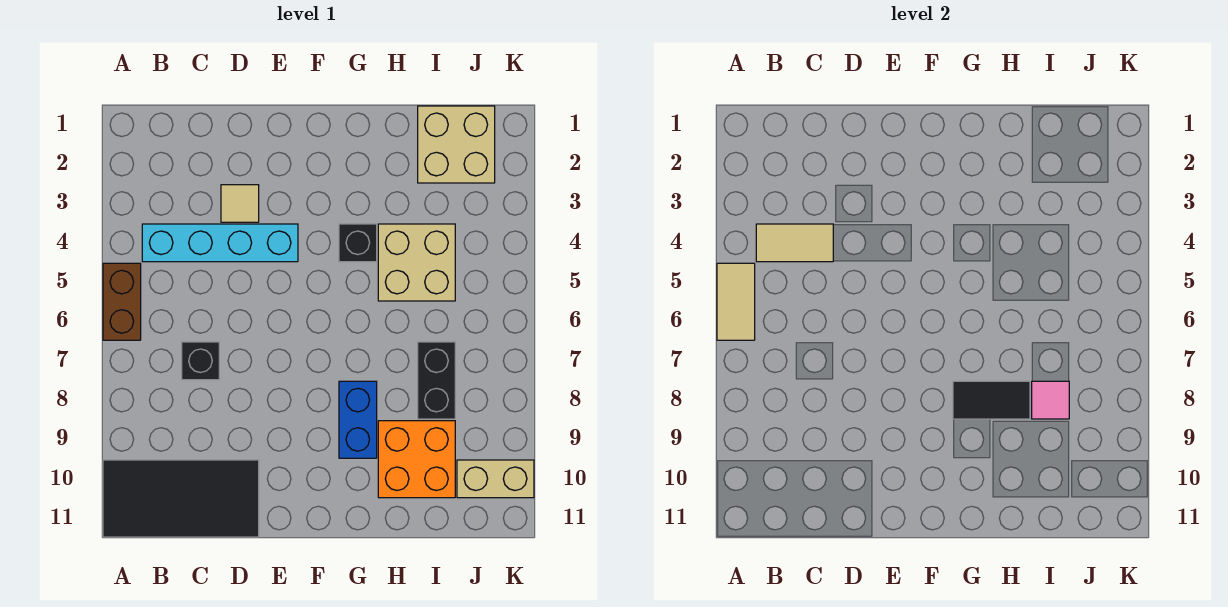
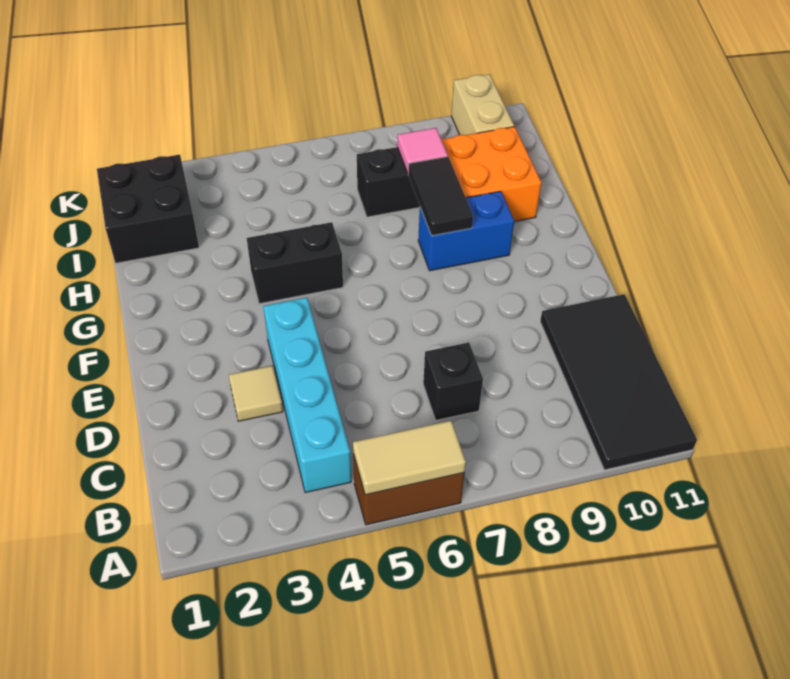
tan tile B4:C4 level 2 -> none
black brick G4 level 1 -> black brick G4:G5 level 1
tan brick H4:I5 level 1 -> none
tan brick I1:J2 level 1 -> black brick I1:J2 level 1

